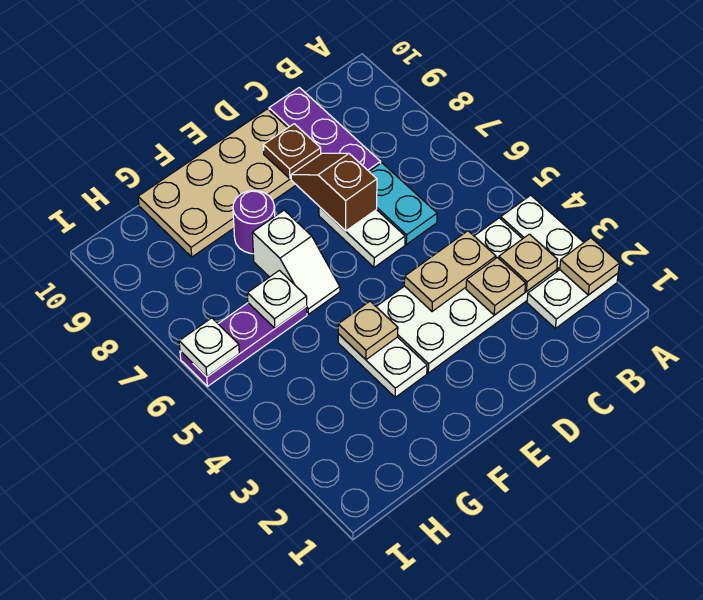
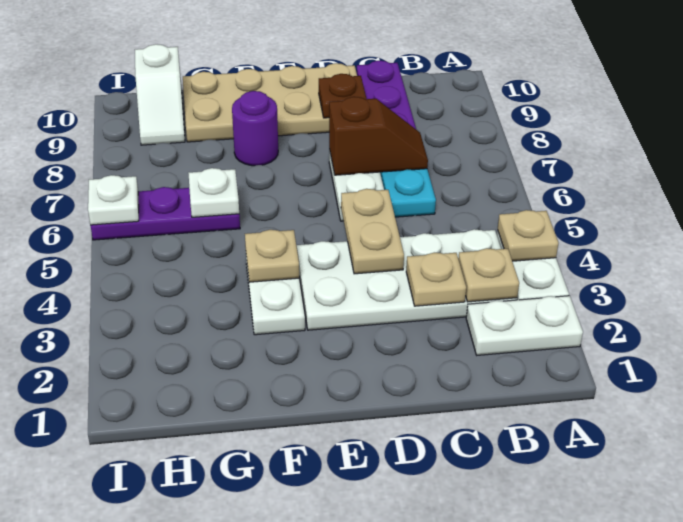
tan plate A2 level 2 -> tan plate A4 level 2
tan plate C4:D4 level 2 -> tan plate D4:D5 level 2
brown slope D7:D8 level 2 top 7 -> brown slope C7:D7 level 2 top D
white slope F6:F7 level 1 top 7 -> white slope H9:H10 level 1 top 10

